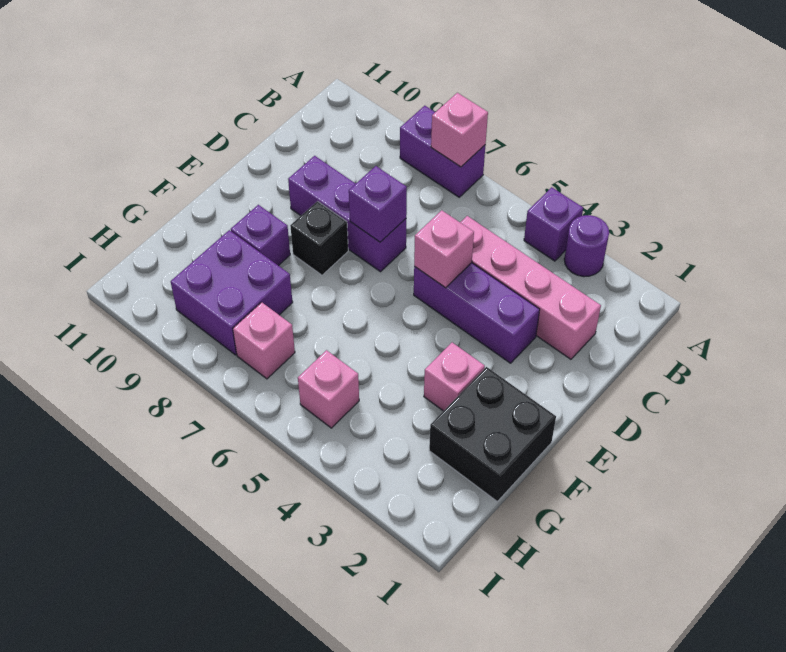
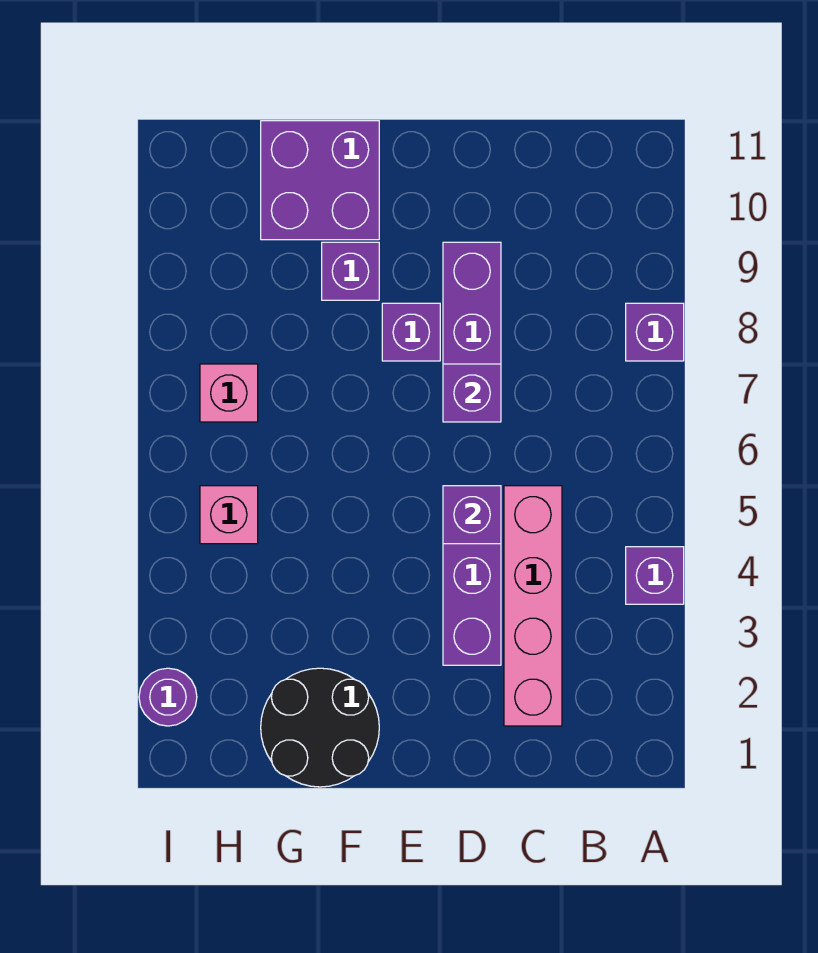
purple round brick A3 level 1 -> purple round brick I2 level 1
purple brick A7:A8 level 1 -> purple brick A8 level 1
pink brick A7 level 2 -> none
pink brick D5 level 2 -> purple brick D5 level 2
black brick E8 level 1 -> purple brick E8 level 1
black brick F1:G2 level 1 -> black round brick F1:G2 level 1
pink brick F3 level 1 -> none
purple brick G8:H9 level 1 -> purple brick F10:G11 level 1

